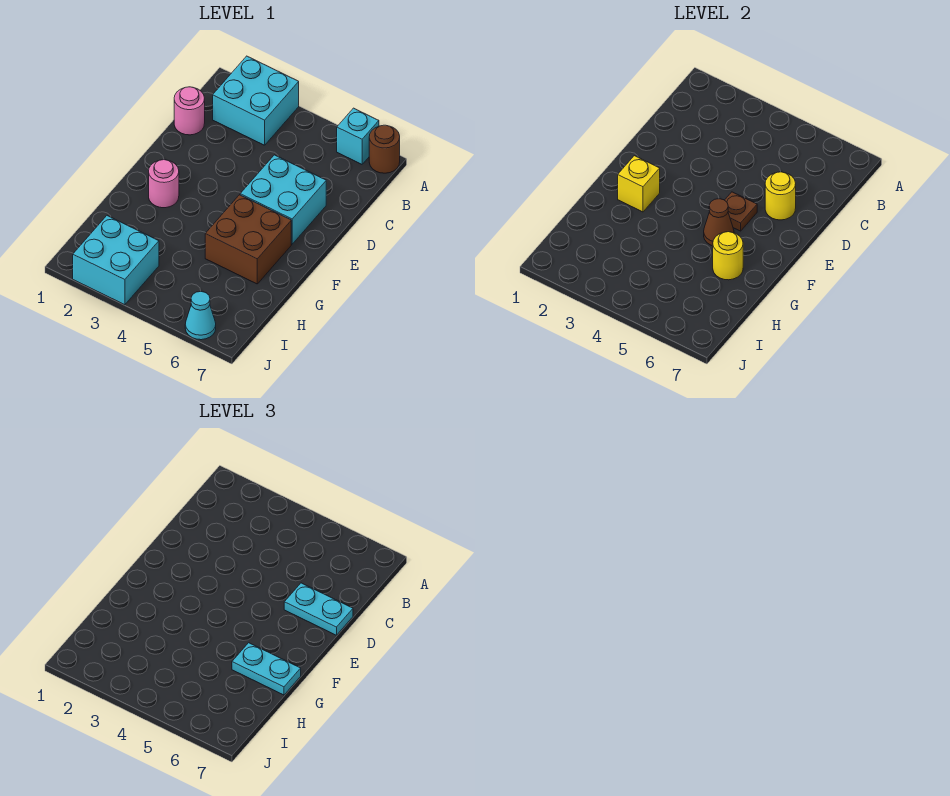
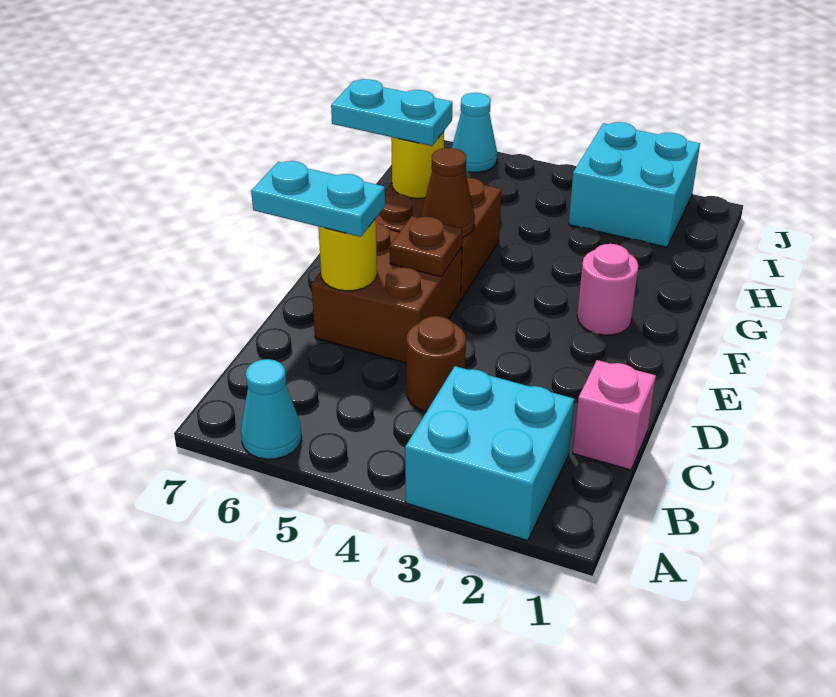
cyan brick A6 level 1 -> cyan cone A6 level 1
brown round brick A7 level 1 -> brown round brick C4 level 1
pink round brick C1 level 1 -> pink brick C1 level 1
cyan brick D5:E6 level 1 -> brown brick D5:E6 level 1
yellow brick F2 level 2 -> none

